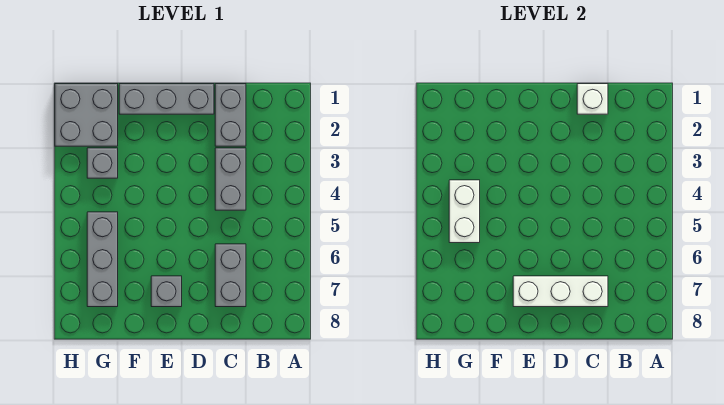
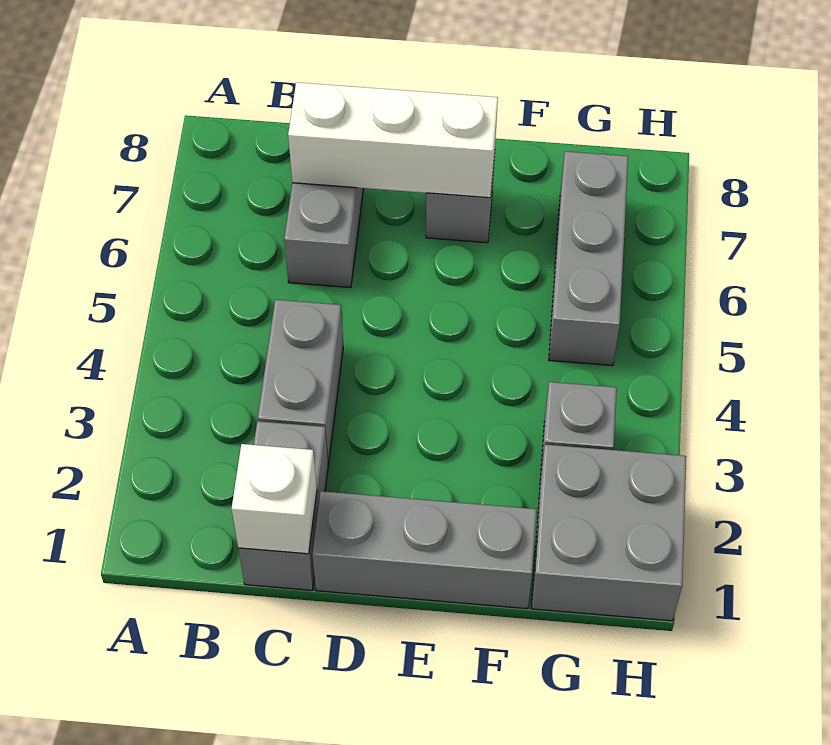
white brick G4:G5 level 2 -> none

